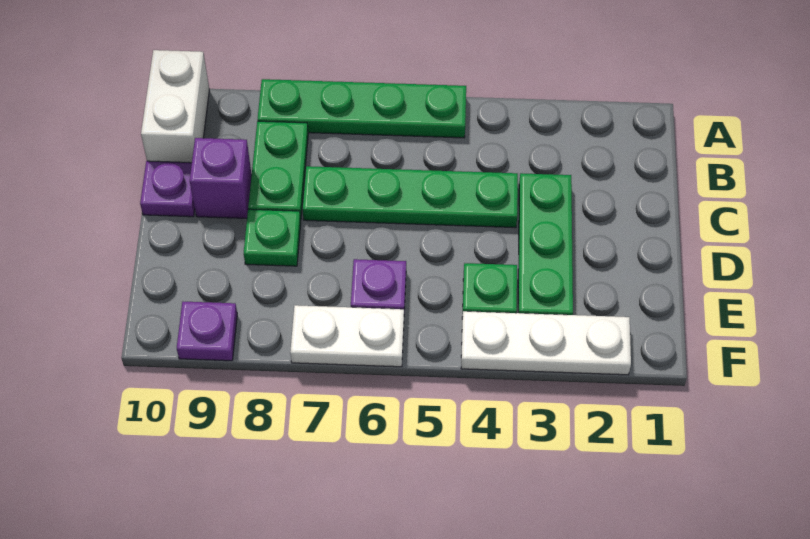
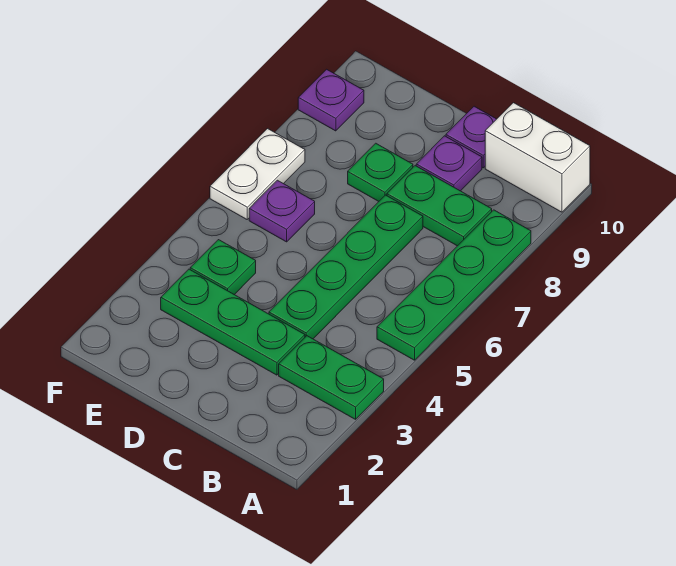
none -> green plate A3:B3 level 1
purple brick C9 level 1 -> purple plate C9 level 1
white plate F2:F4 level 1 -> none

